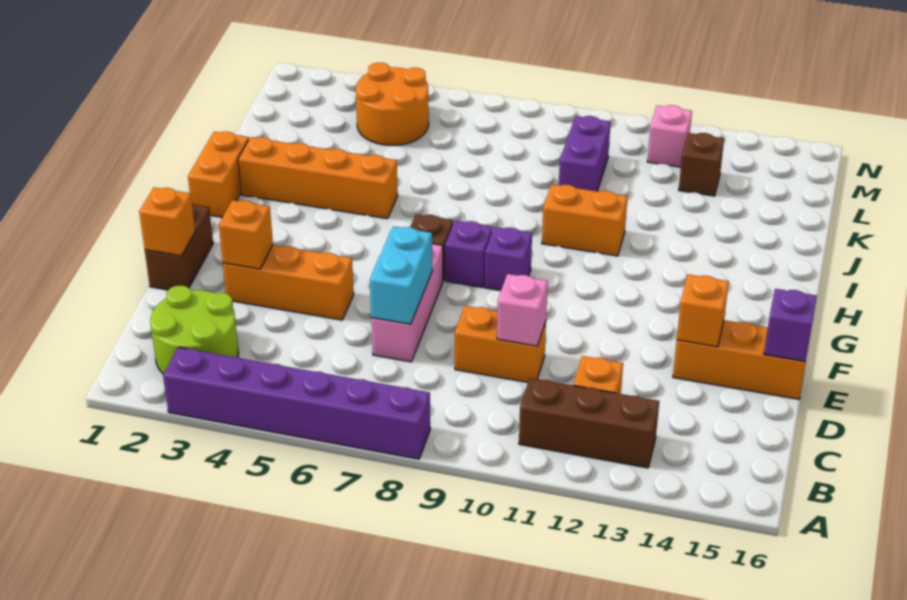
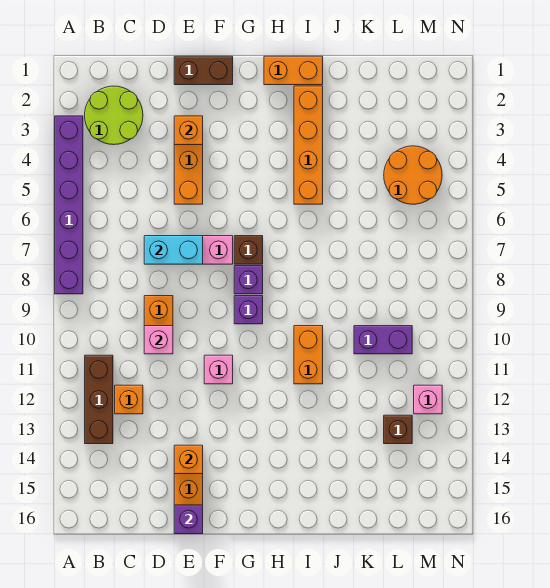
orange brick E1 level 2 -> none
none -> pink brick F11 level 1

